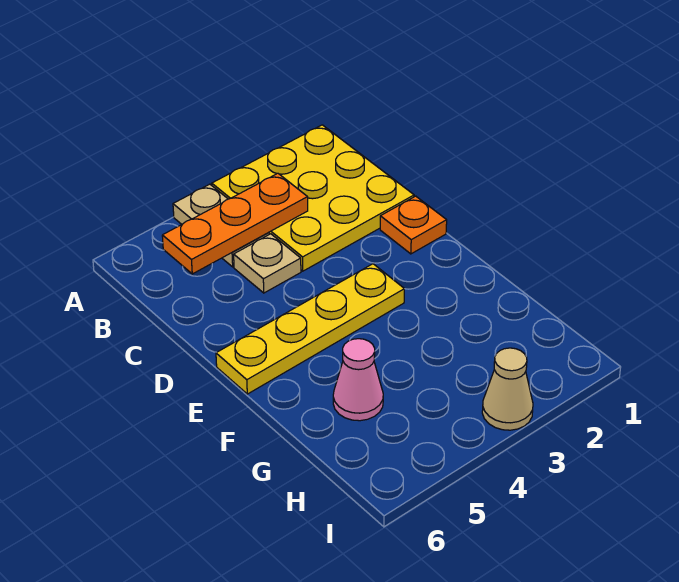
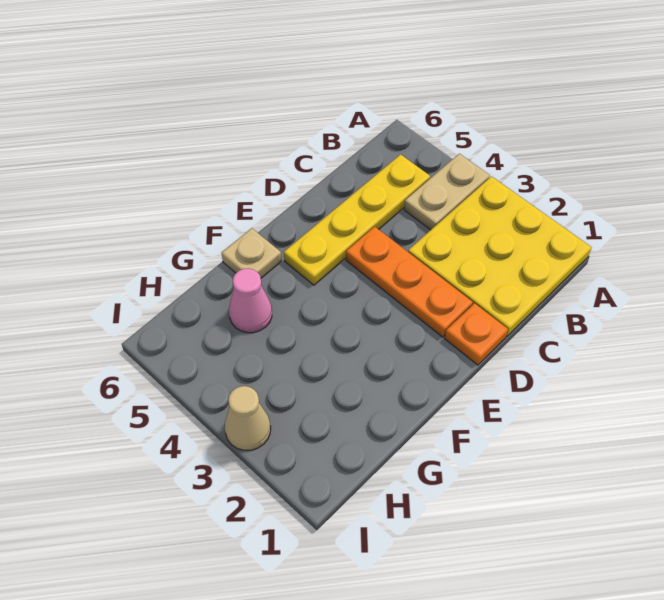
orange plate B3:B5 level 2 -> orange plate D2:D4 level 1
tan plate C4 level 1 -> tan plate F6 level 1
yellow plate E3:E6 level 1 -> yellow plate B5:E5 level 1

